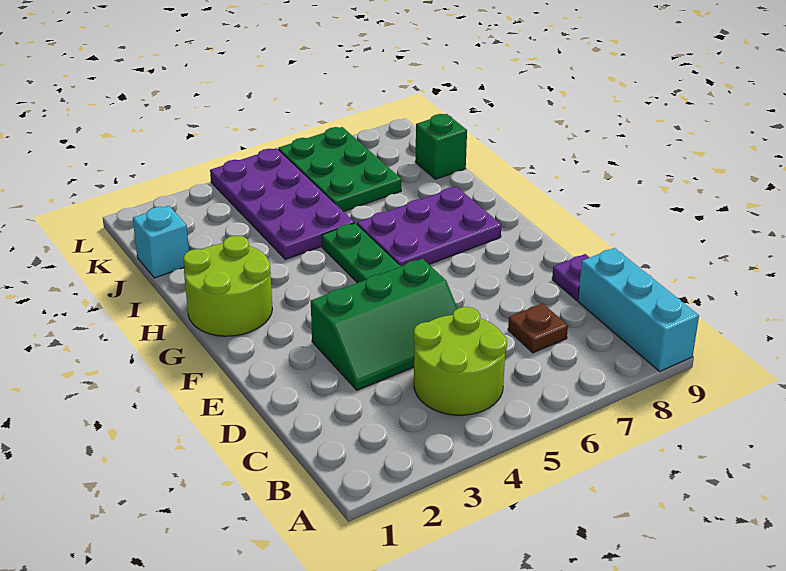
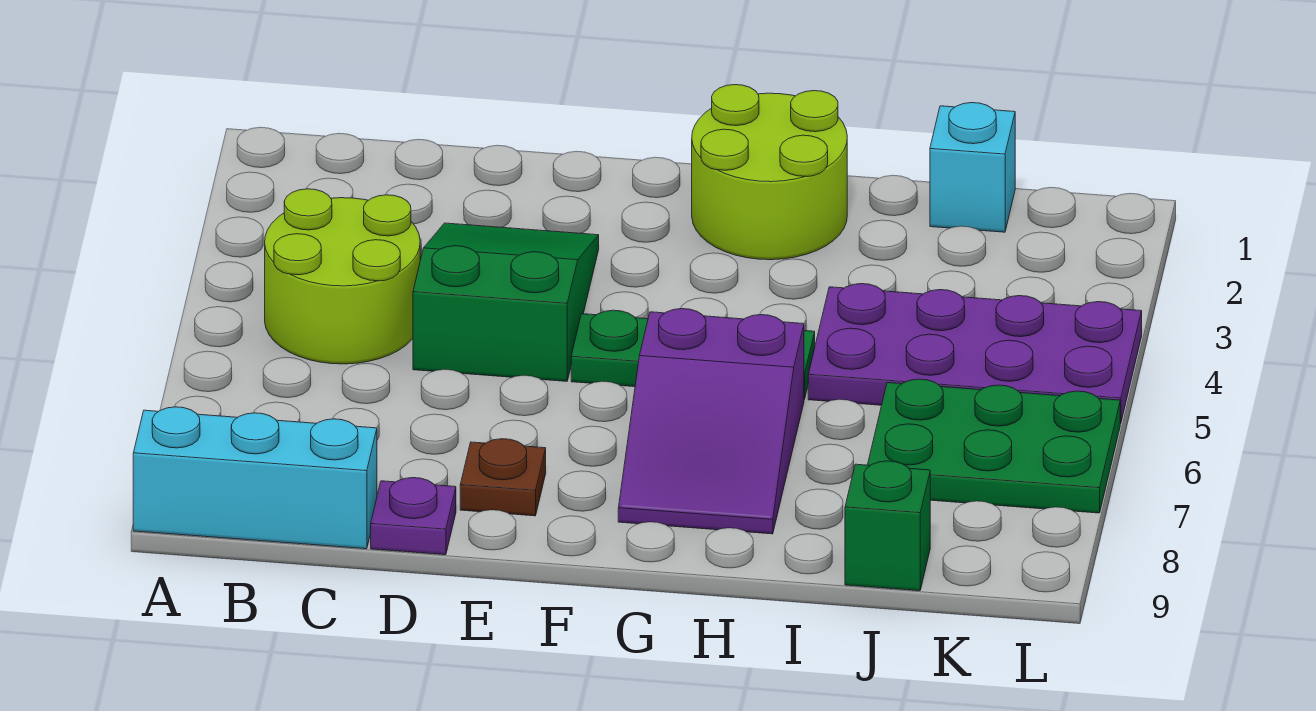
brown plate C7 level 1 -> brown plate E8 level 1
green slope D3:E5 level 1 top E -> green slope D3:E5 level 1 top 5
purple plate G6:H8 level 1 -> purple slope G6:H8 level 1 top 6

